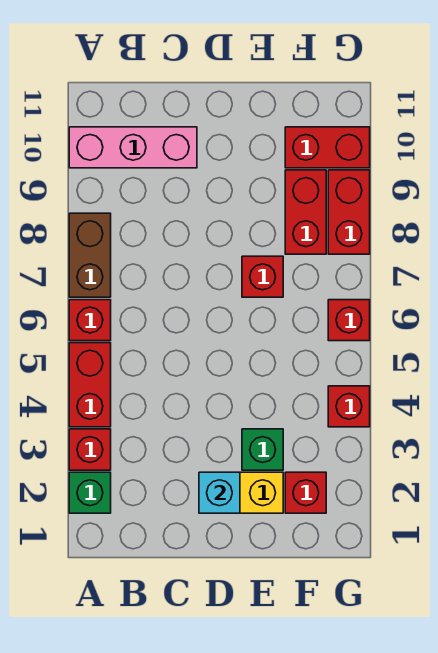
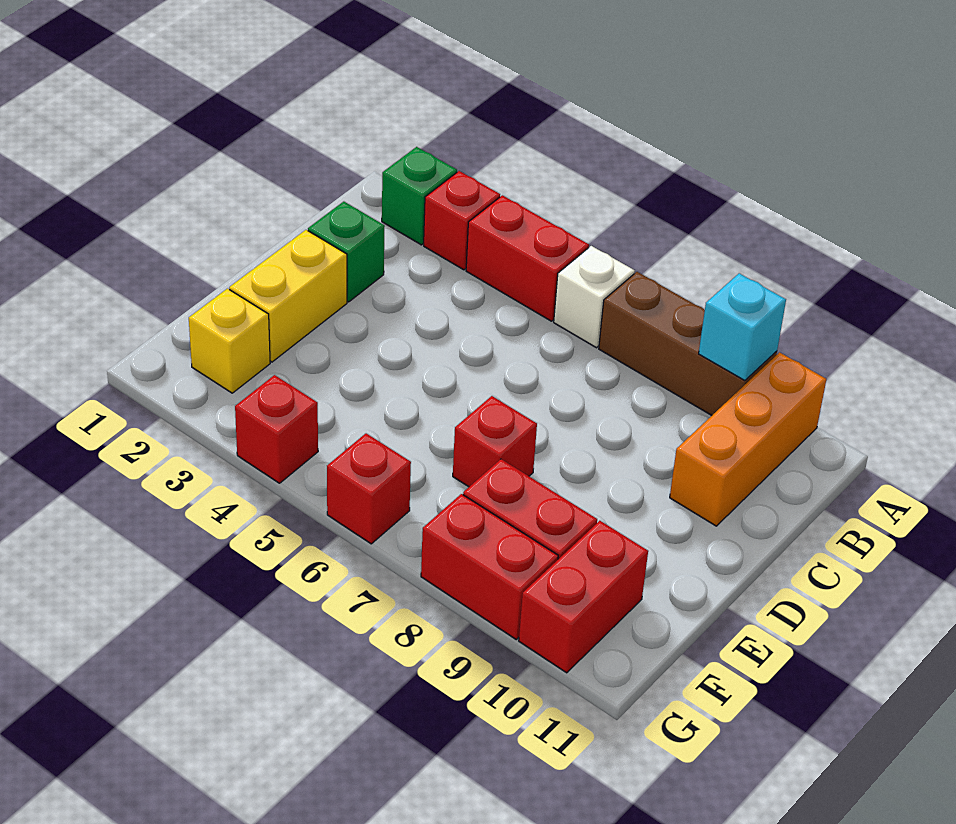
red brick A6 level 1 -> white brick A6 level 1
brown brick A7:A8 level 1 -> brown brick A7:A9 level 1
pink brick A10:C10 level 1 -> orange brick A10:C10 level 1
cyan brick D2 level 2 -> cyan brick A9 level 2
green brick E3 level 1 -> green brick C2 level 1
red brick F2 level 1 -> yellow brick F2 level 1

